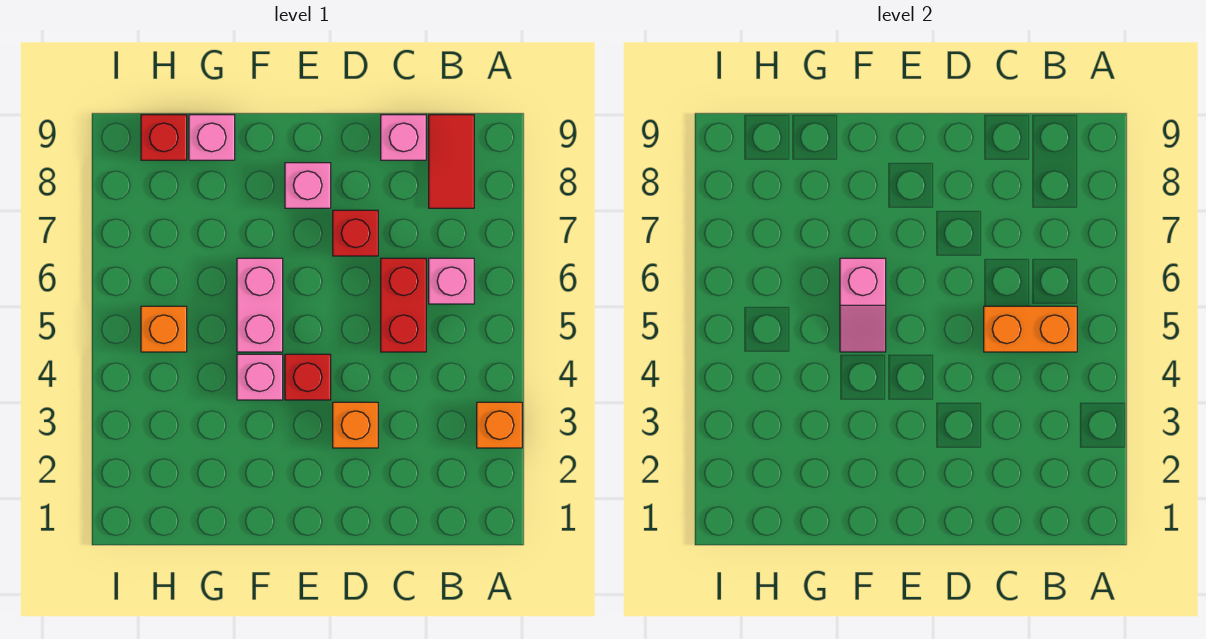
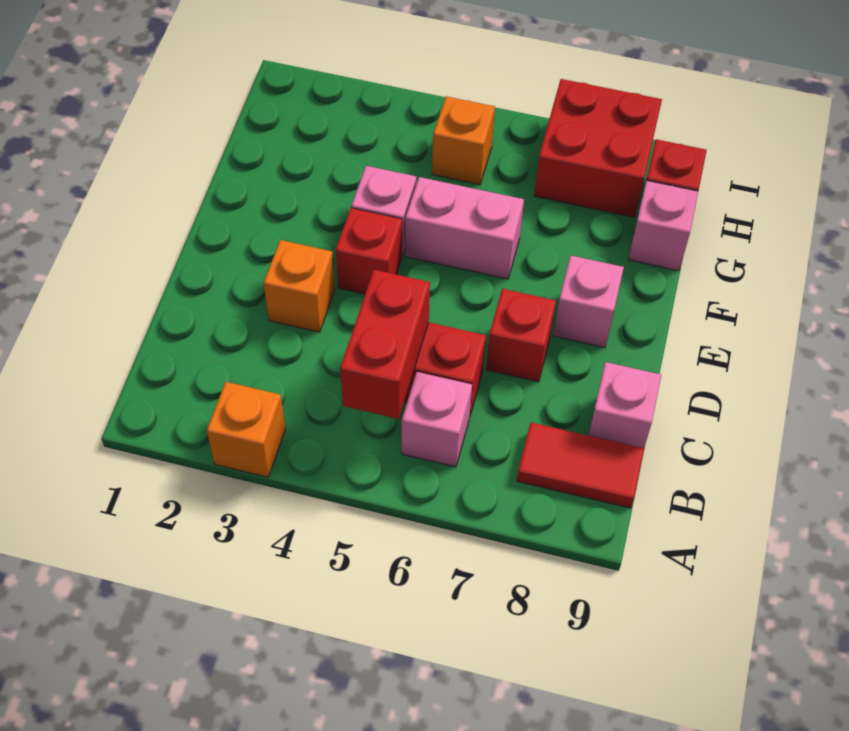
orange brick B5:C5 level 2 -> red brick B5:C5 level 2
pink slope F5:F6 level 2 top 6 -> none
none -> red brick H7:I8 level 1

